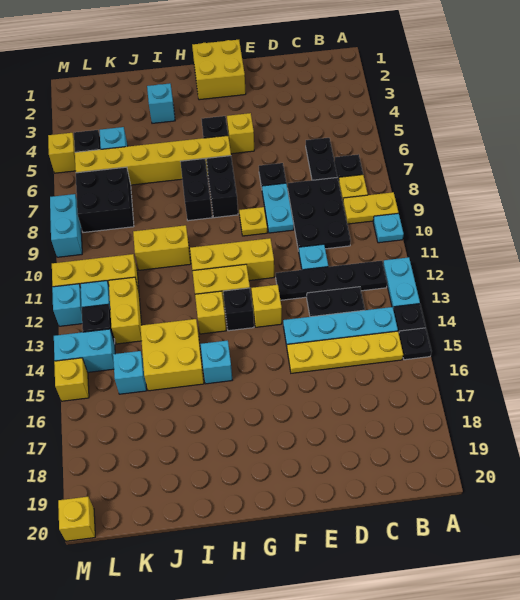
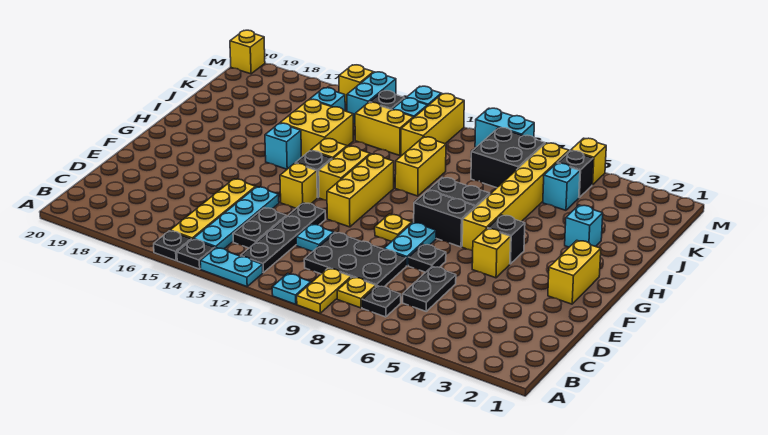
black plate C6:C7 level 1 -> black plate C6:D6 level 1
cyan plate E8:E9 level 1 -> cyan plate E8:F8 level 1
yellow brick F1:G2 level 1 -> yellow brick F2:G2 level 1

